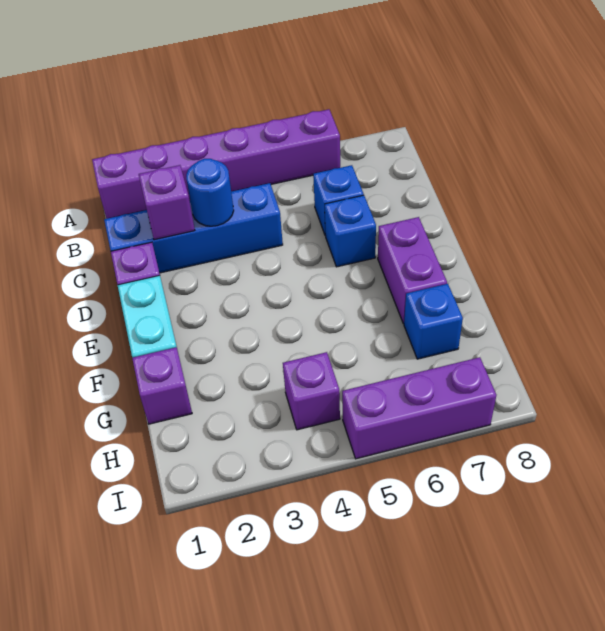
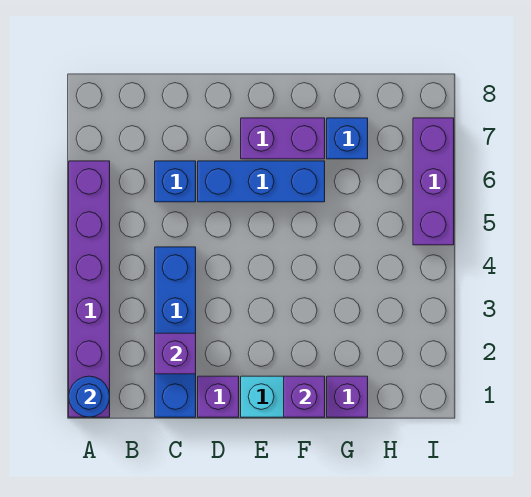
blue round brick C3 level 2 -> blue round brick A1 level 2
blue brick D6 level 1 -> blue brick D6:F6 level 1
purple brick H4 level 1 -> purple brick F1 level 2

